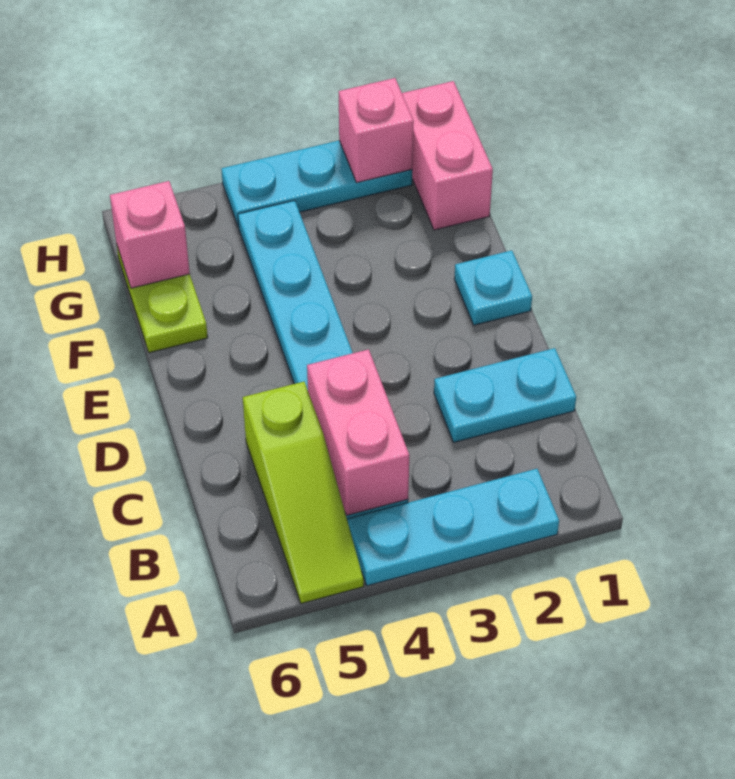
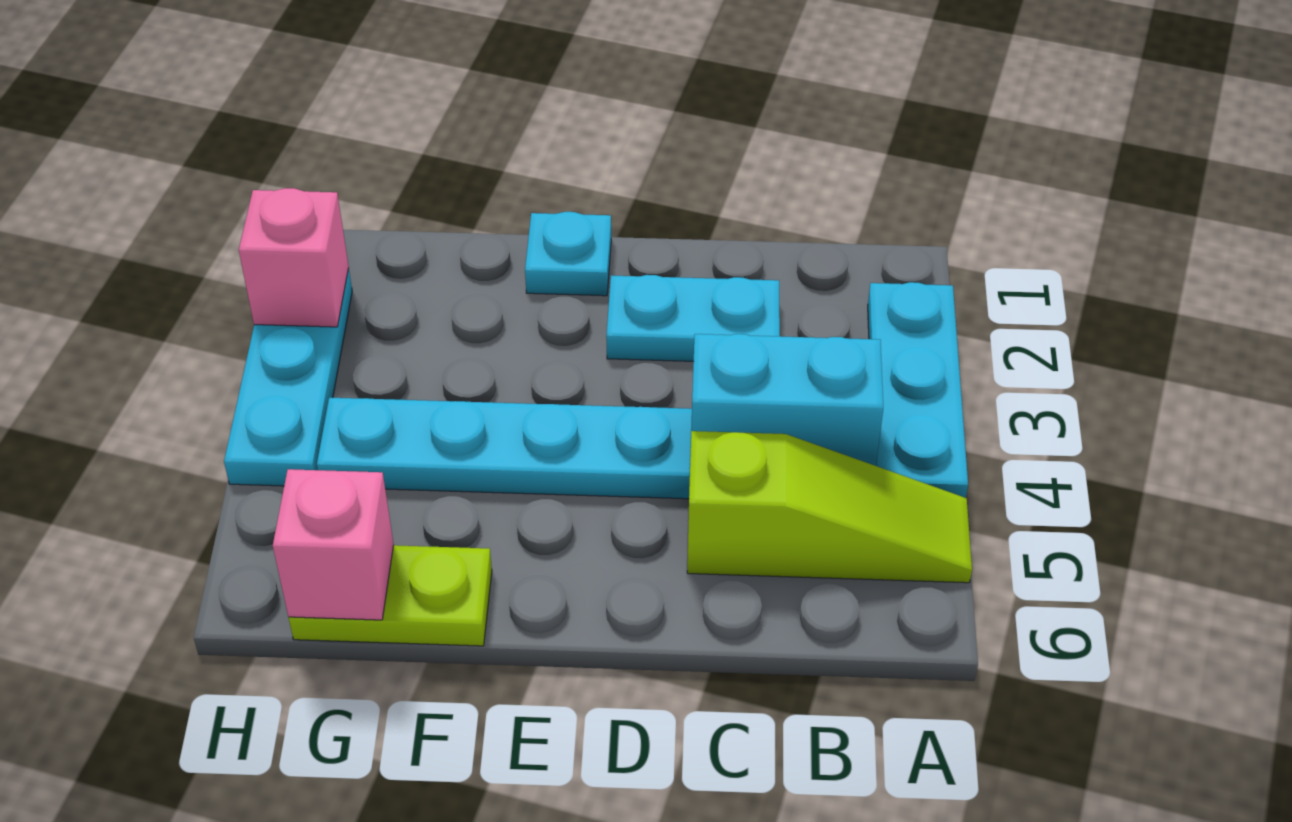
pink brick B4:C4 level 2 -> cyan brick B4:C4 level 2
cyan plate C1:C2 level 1 -> cyan plate C2:D2 level 1
pink brick G1:H1 level 1 -> none

